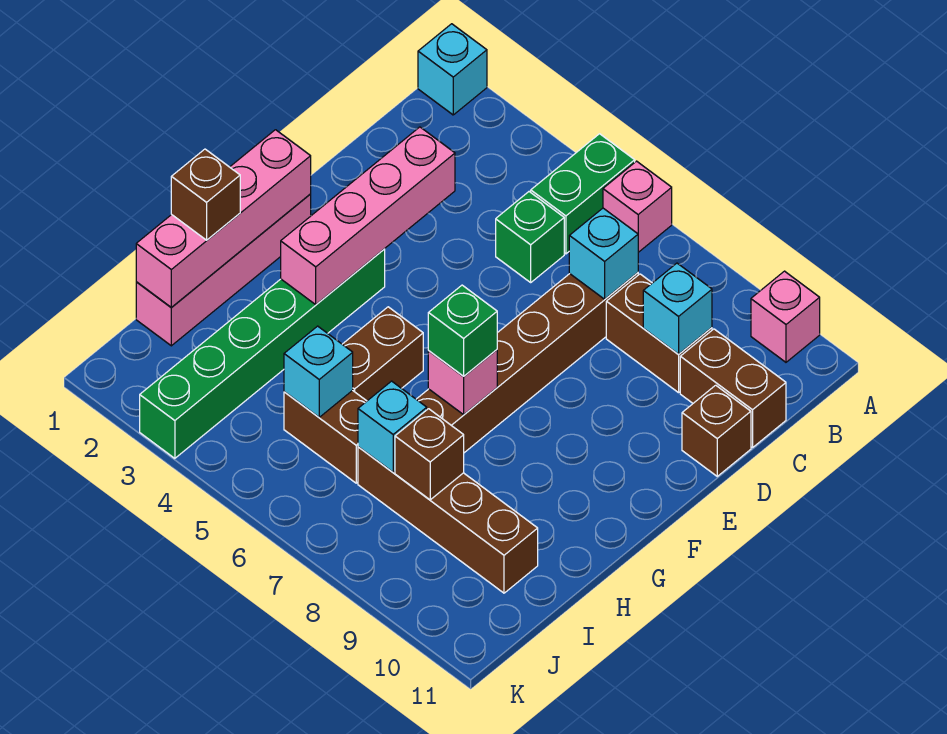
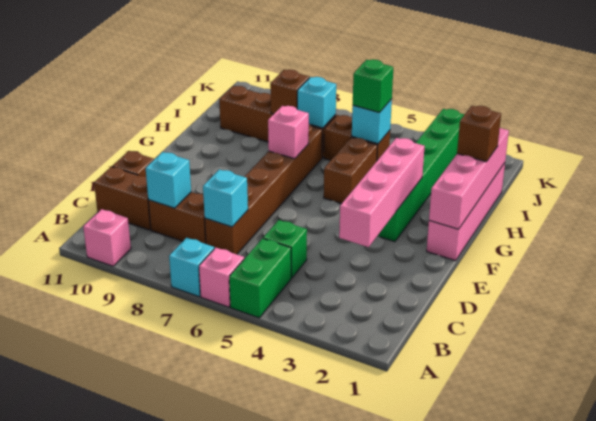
cyan brick A1 level 1 -> cyan brick A7 level 1
green brick G7 level 3 -> green brick I5 level 3

